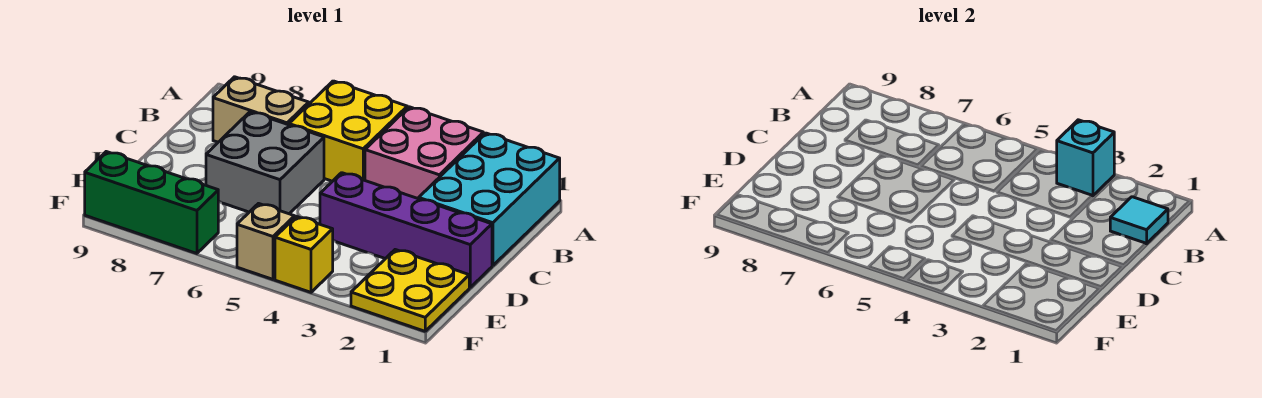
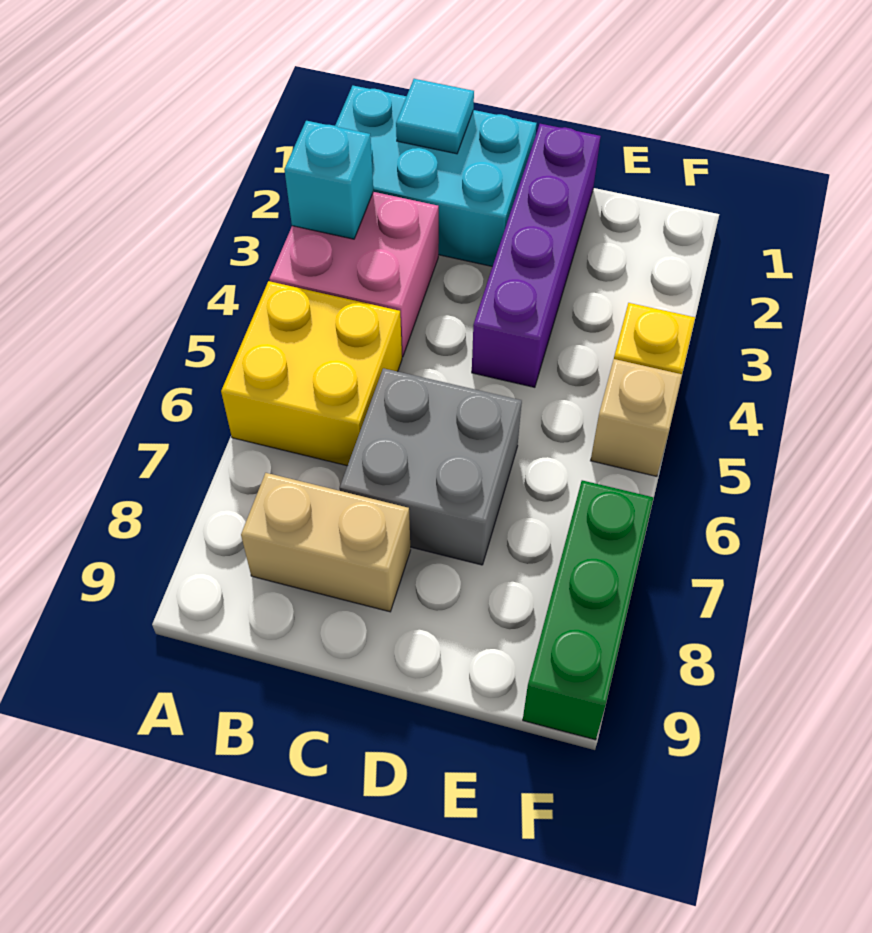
tan brick B7:B8 level 1 -> tan brick B8:C8 level 1
yellow plate E1:F2 level 1 -> none

